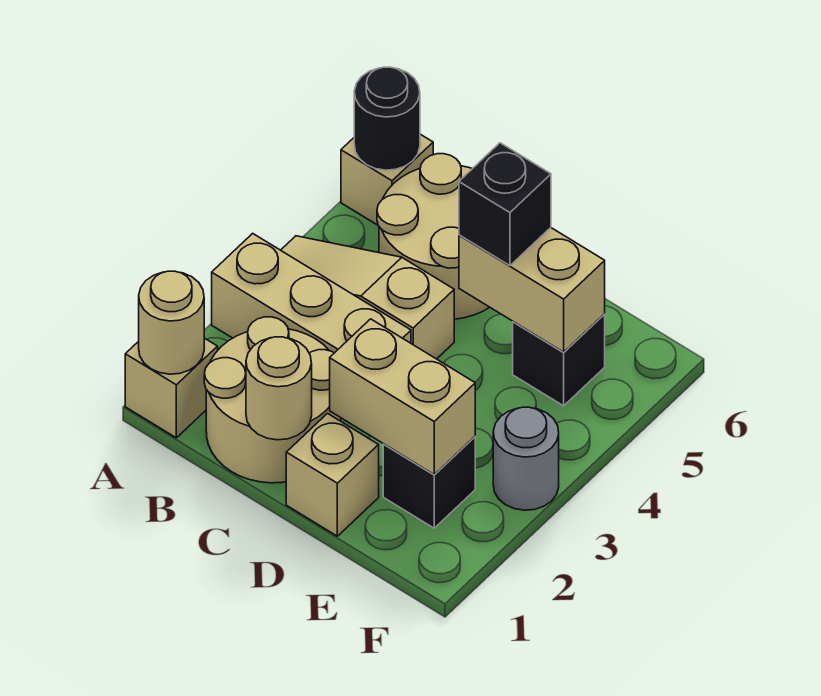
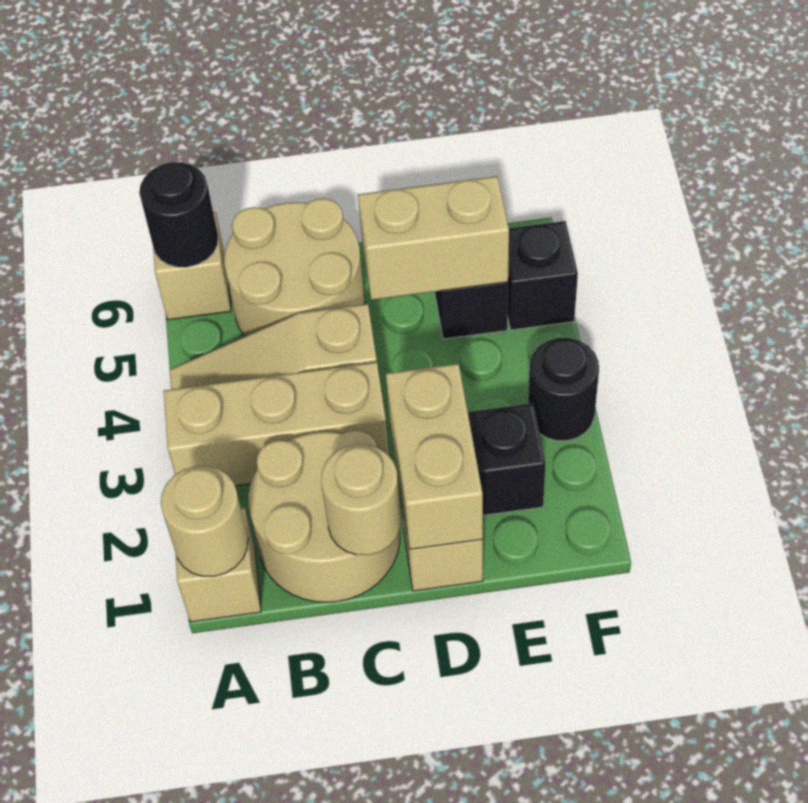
tan brick D2:E2 level 2 -> tan brick D1:D2 level 2
black brick D5 level 3 -> black brick F5 level 1
grey round brick F3 level 1 -> black round brick F3 level 1

